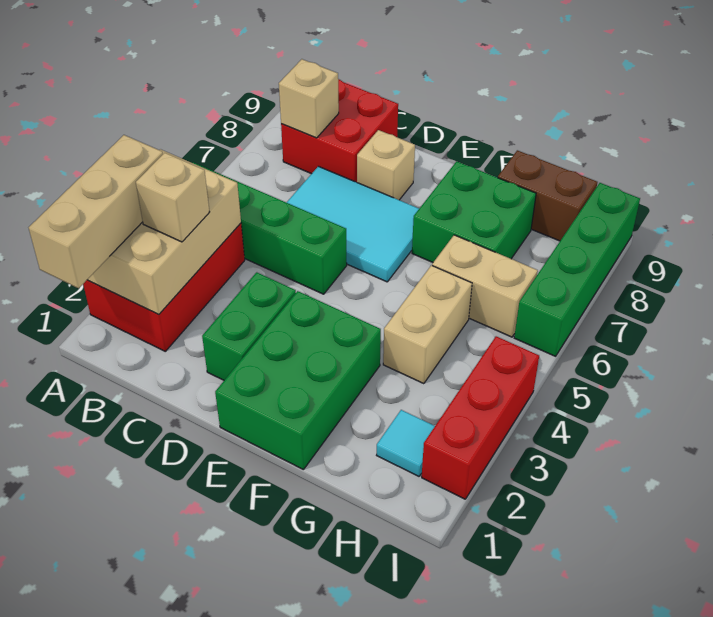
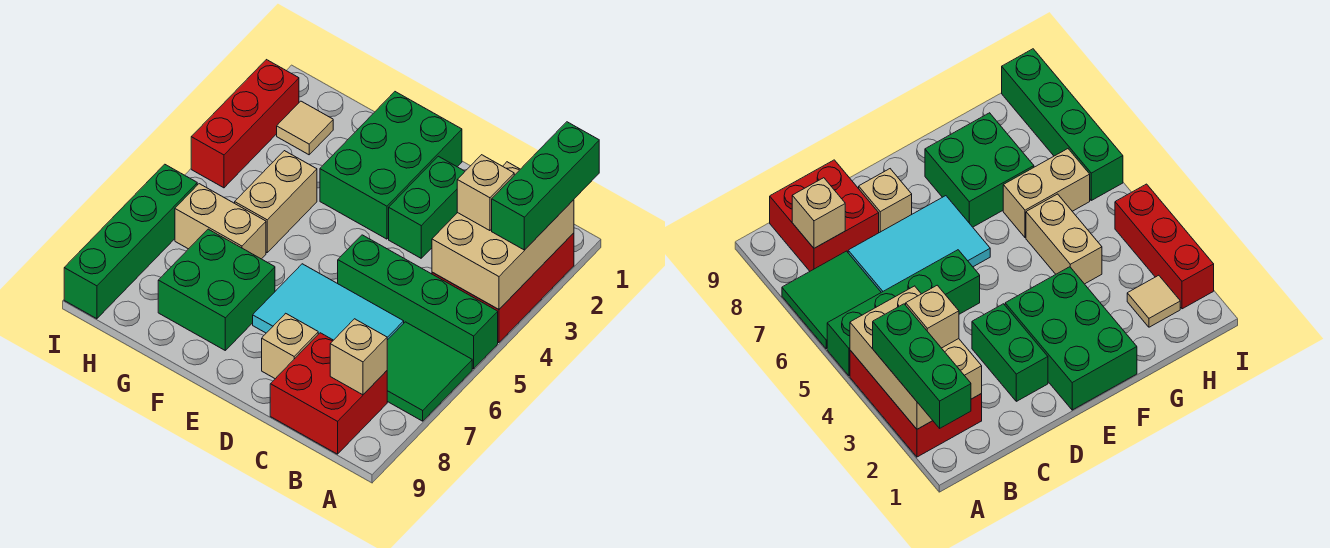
tan brick A1:A3 level 3 -> green brick A1:A3 level 3
none -> green tile A6:B7 level 1
brown brick G9:H9 level 1 -> none
cyan tile H2 level 1 -> tan tile H2 level 1

